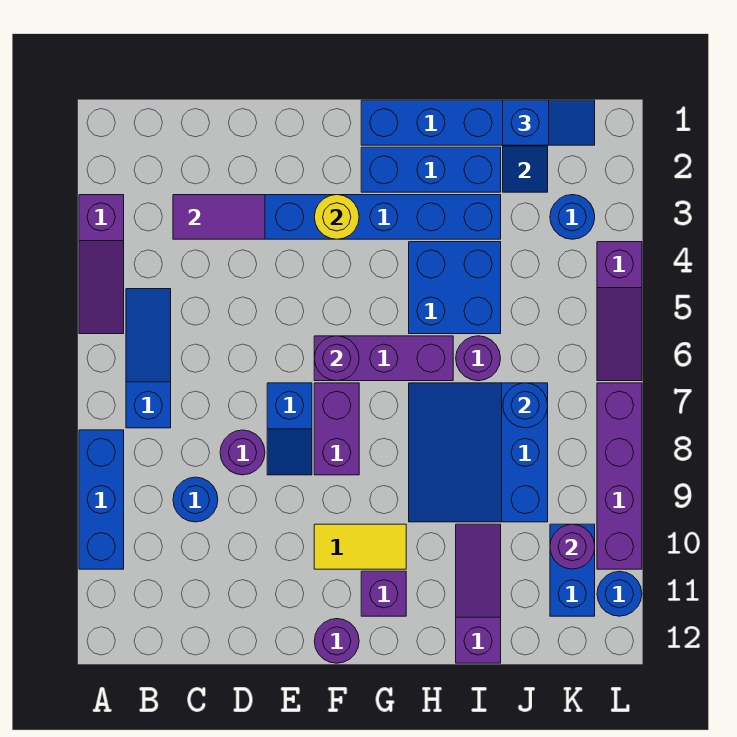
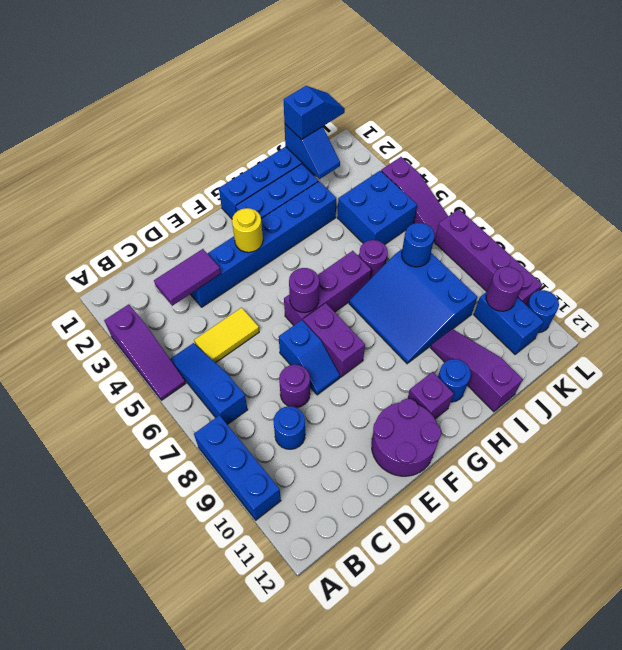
yellow tile F10:G10 level 1 -> yellow tile C5:D5 level 1
purple round brick F12 level 1 -> purple round brick E11:F12 level 1
blue brick H4:I5 level 1 -> blue brick J4:K5 level 1
blue round brick K3 level 1 -> blue round brick H11 level 1

